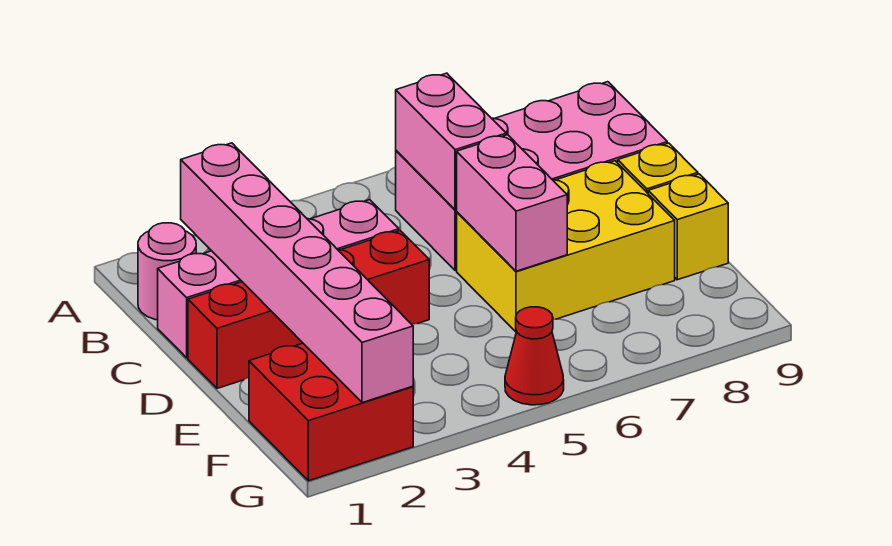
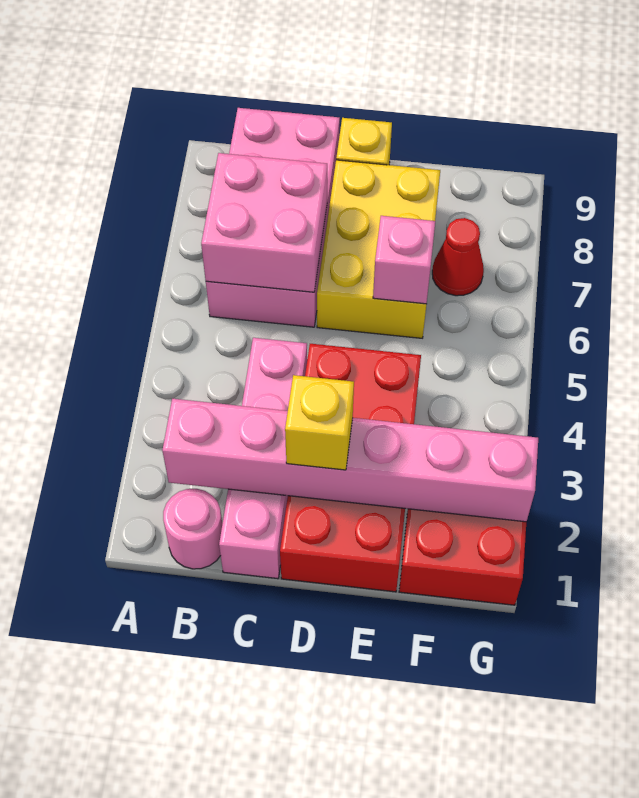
pink brick B6:C6 level 2 -> pink brick B6:C7 level 2
red brick D1:D4 level 1 -> red brick D1:E4 level 1
pink brick D6:E6 level 2 -> pink brick E6 level 2
yellow brick E9 level 1 -> yellow brick D2 level 3
red cone G5 level 1 -> red cone F7 level 1

